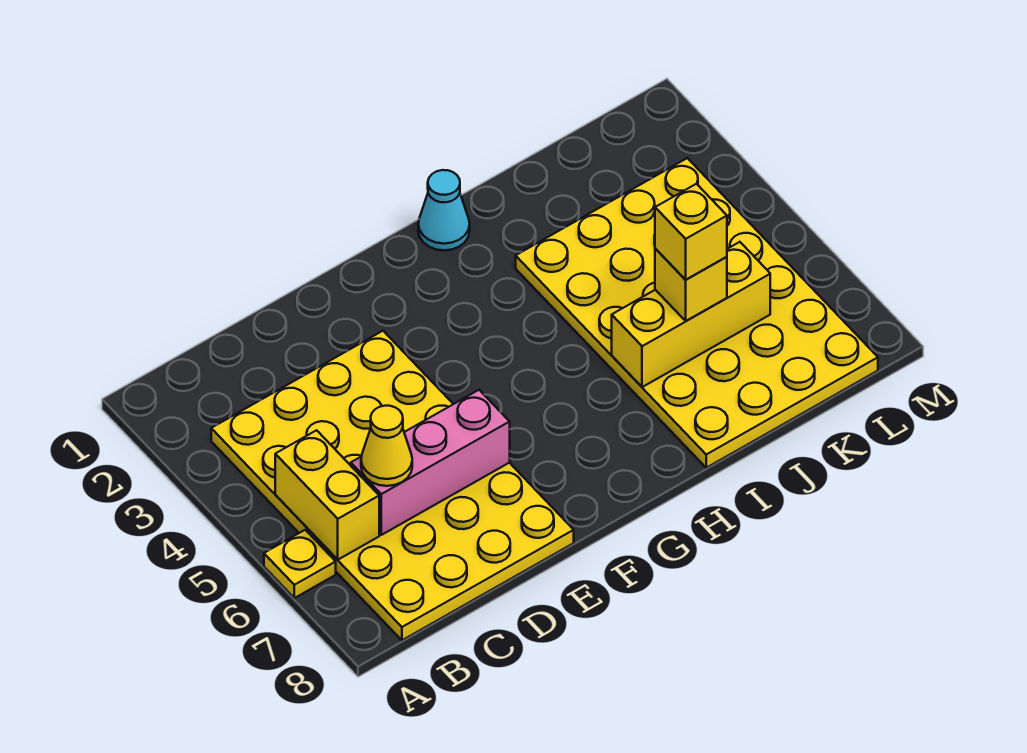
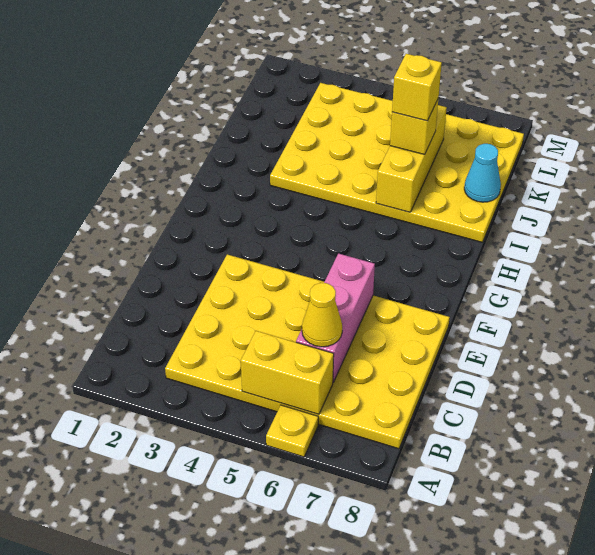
cyan cone H1 level 1 -> cyan cone J8 level 2

